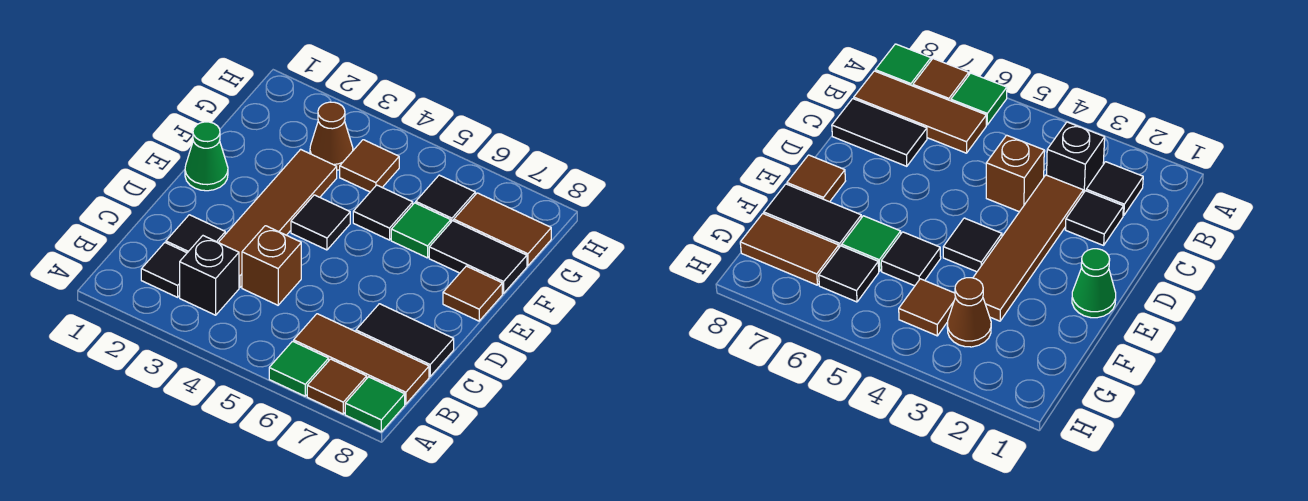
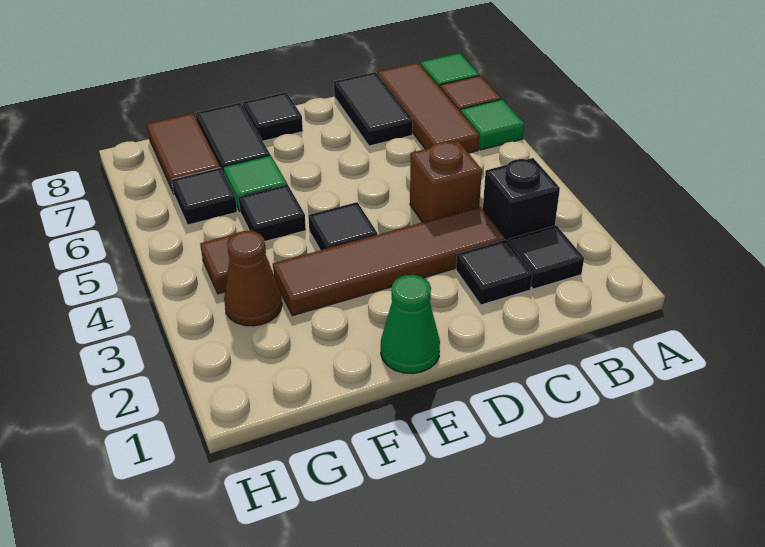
brown tile E8 level 1 -> black tile E8 level 1

